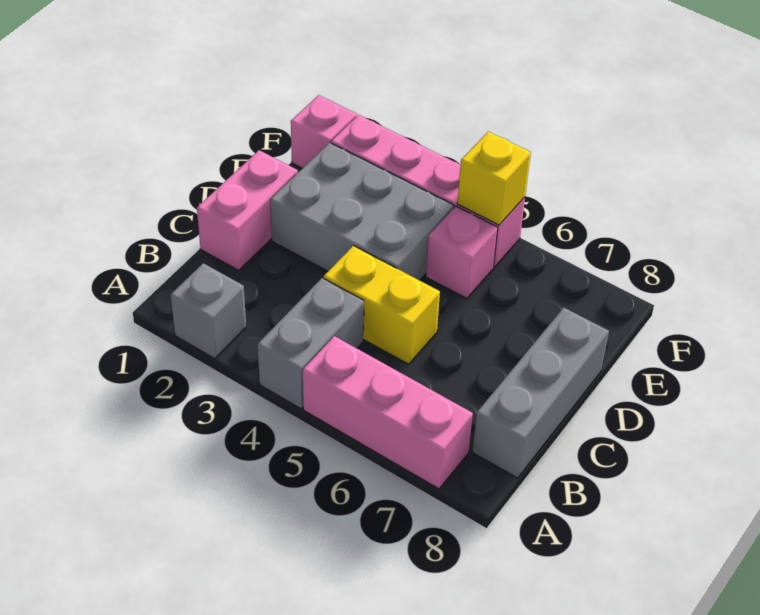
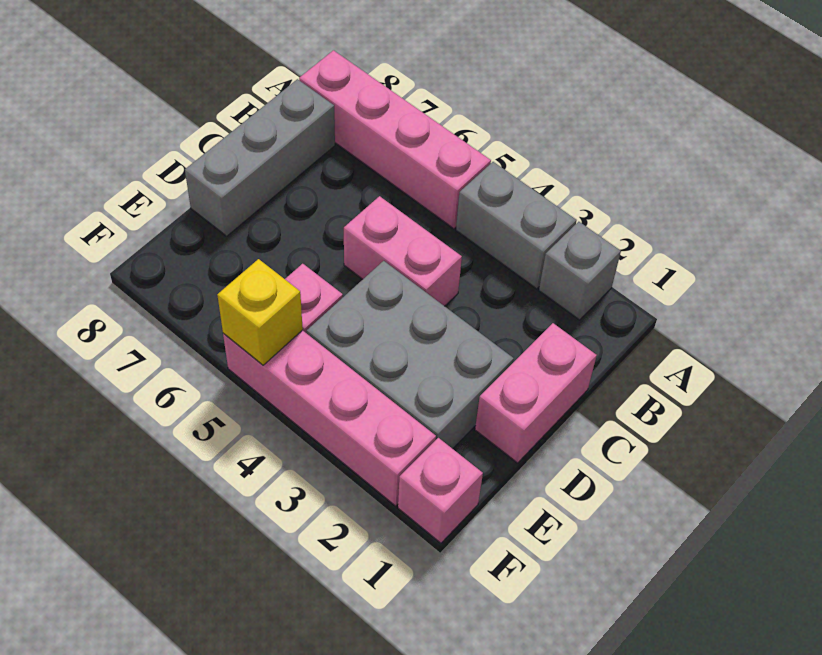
grey brick A4:B4 level 1 -> grey brick A3:A4 level 1
pink brick A5:A7 level 1 -> pink brick A5:A8 level 1
yellow brick C4:C5 level 1 -> pink brick C4:C5 level 1

